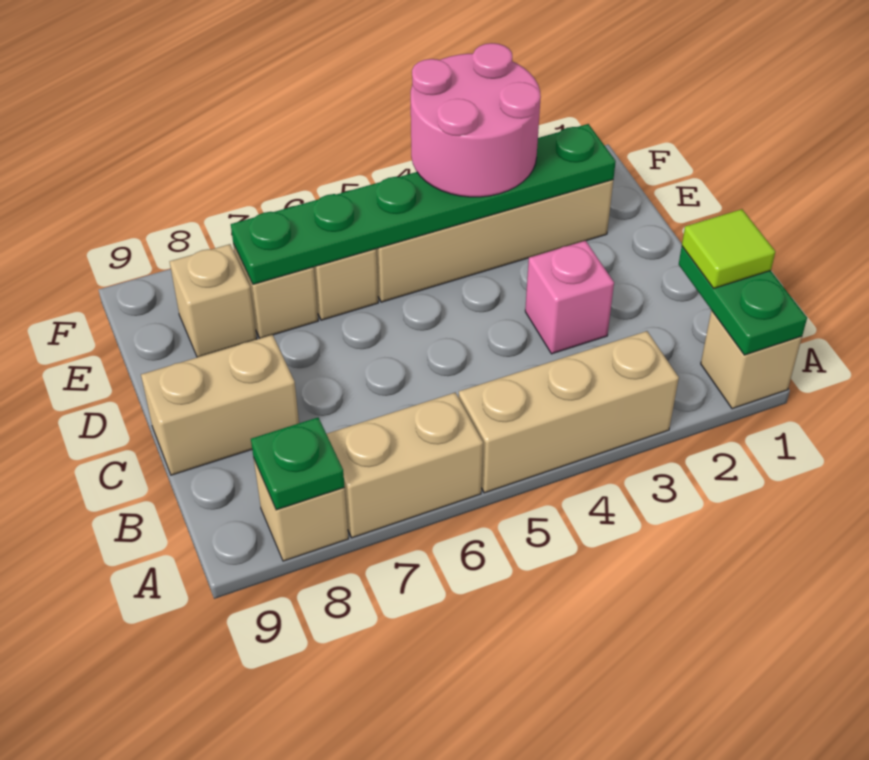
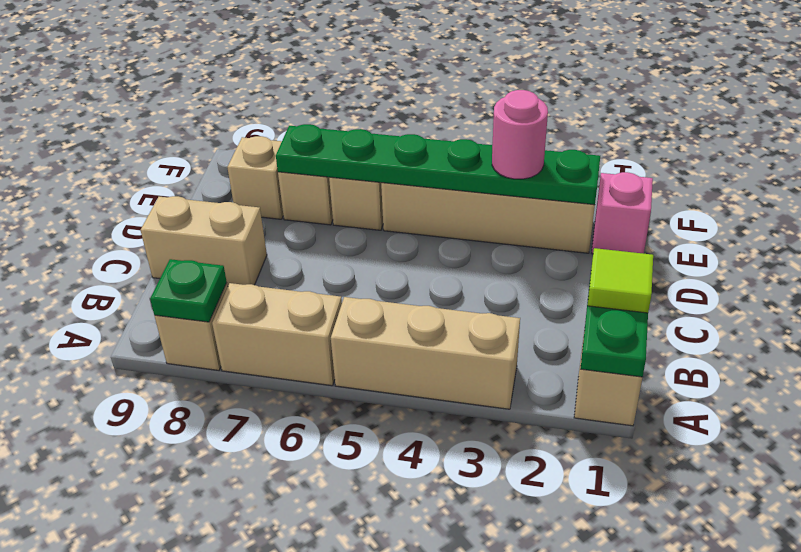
pink brick C3 level 1 -> pink brick E1 level 1
pink round brick E3:F4 level 3 -> pink round brick E3 level 3

